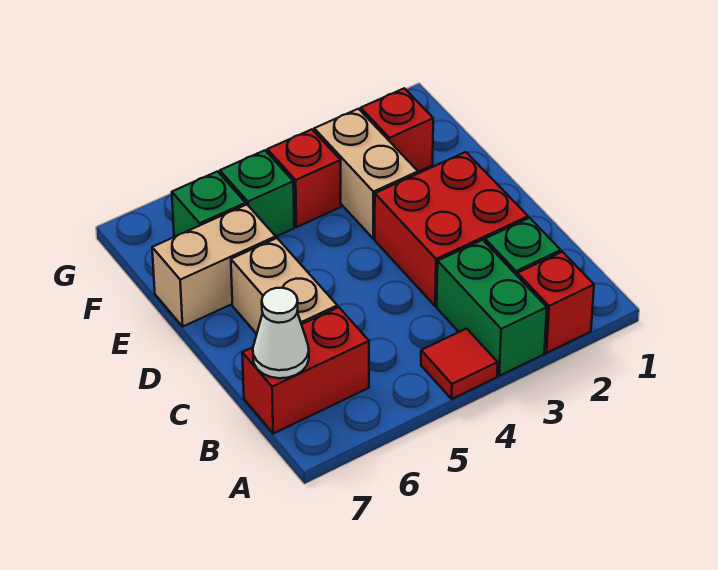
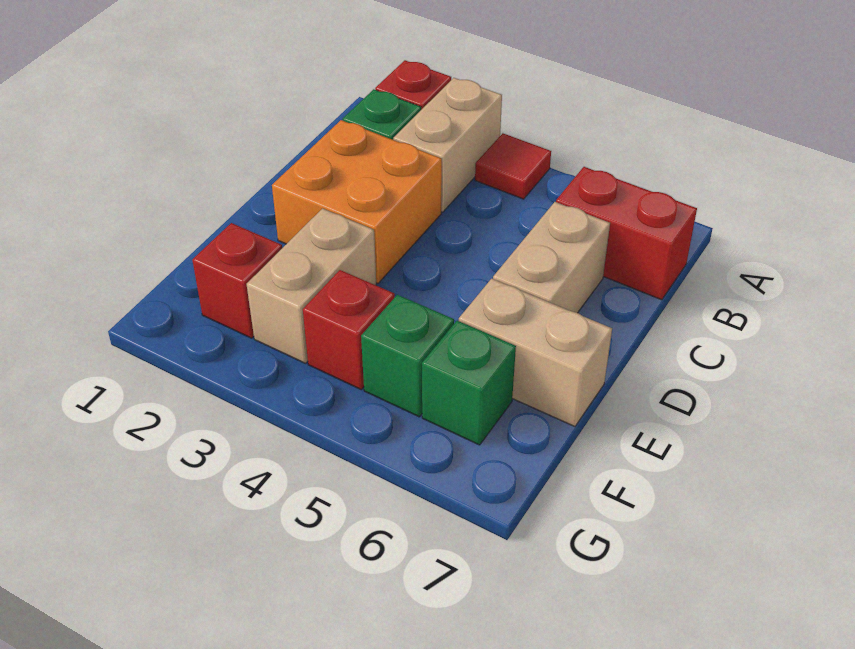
green brick A3:B3 level 1 -> tan brick A3:B3 level 1
white cone B7 level 2 -> none
red brick C2:D3 level 1 -> orange brick C2:D3 level 1

